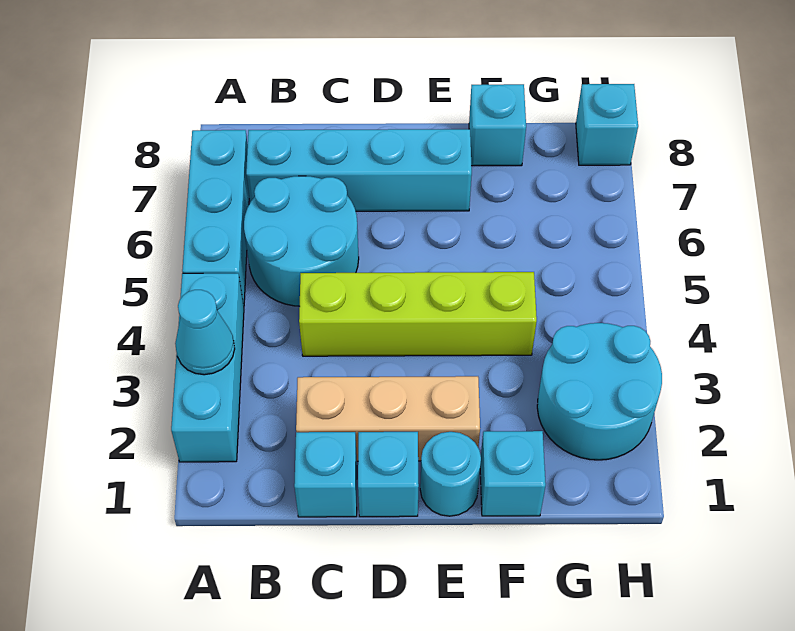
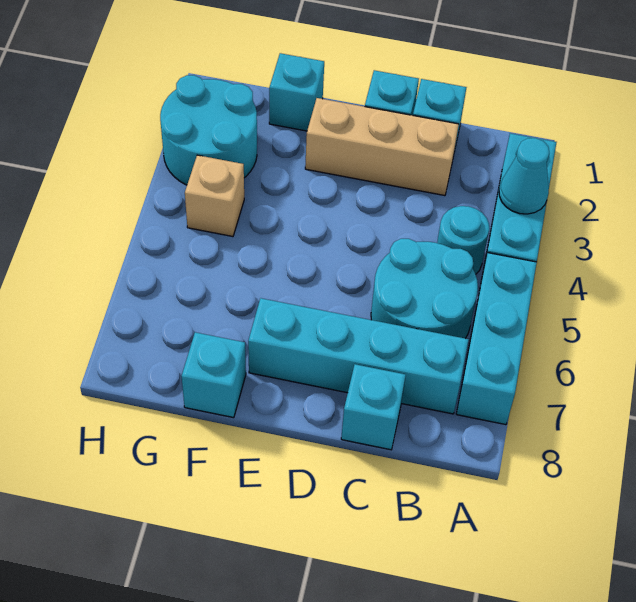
lime brick C4:F4 level 1 -> none
cyan round brick E1 level 1 -> cyan round brick B4 level 1
none -> tan brick G4 level 1
cyan brick H8 level 1 -> cyan brick C8 level 1

